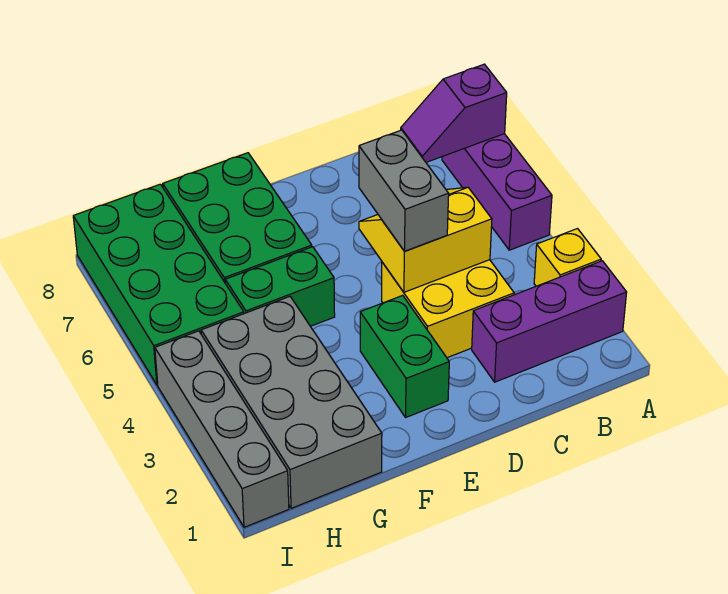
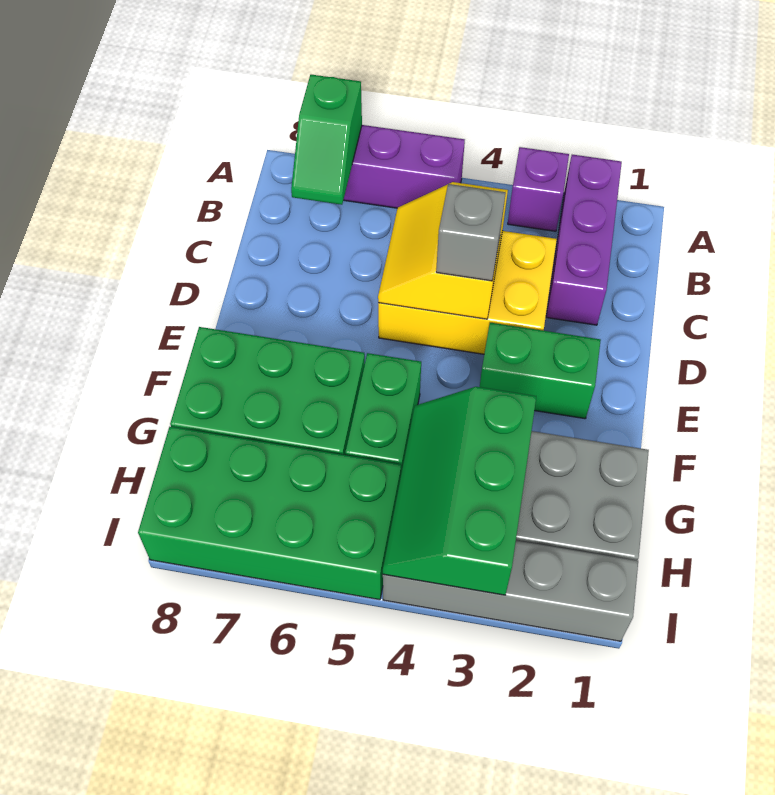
yellow brick A3 level 1 -> purple brick A3 level 1
purple slope A7:B7 level 2 top A -> green slope A7:B7 level 2 top A
yellow brick C3:D4 level 1 -> yellow brick C3:D5 level 1
grey brick D4:D5 level 3 -> grey brick D4 level 3
none -> green slope G3:I4 level 2 top 3

